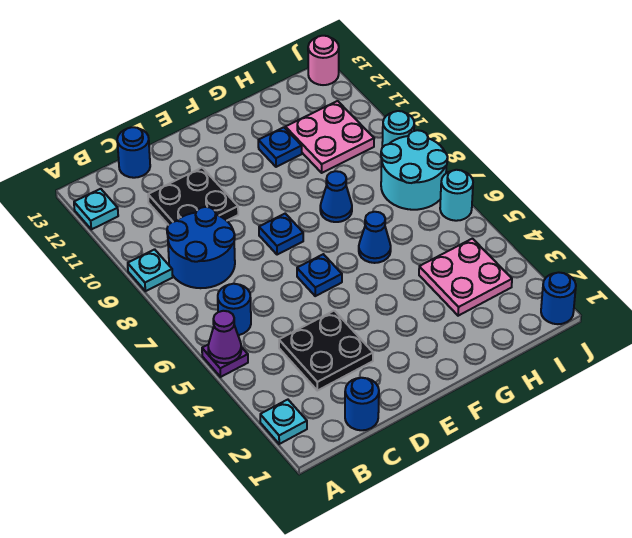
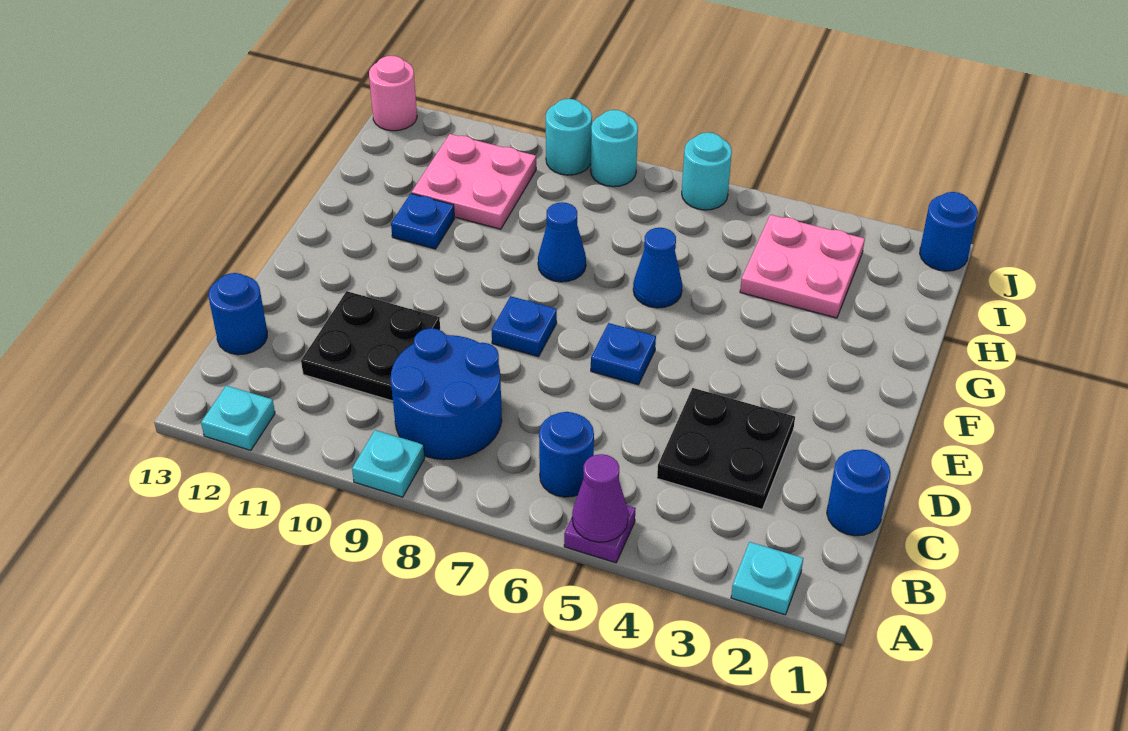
cyan round brick I7:J8 level 1 -> cyan round brick J8 level 1

